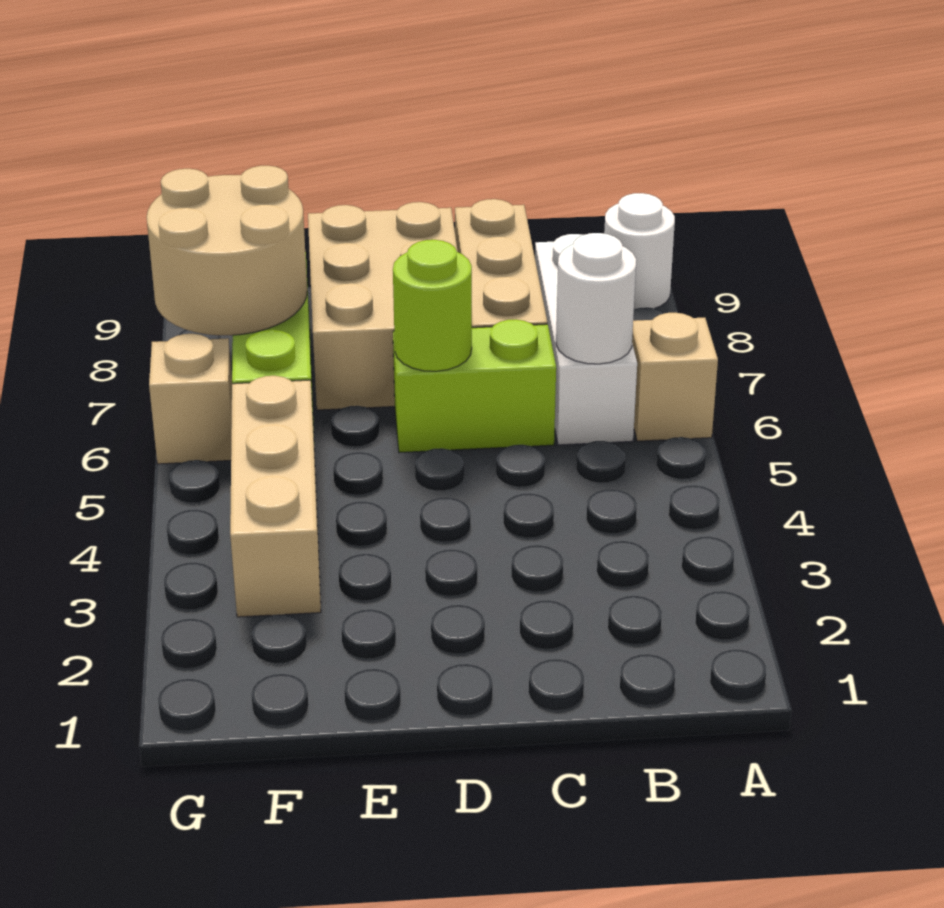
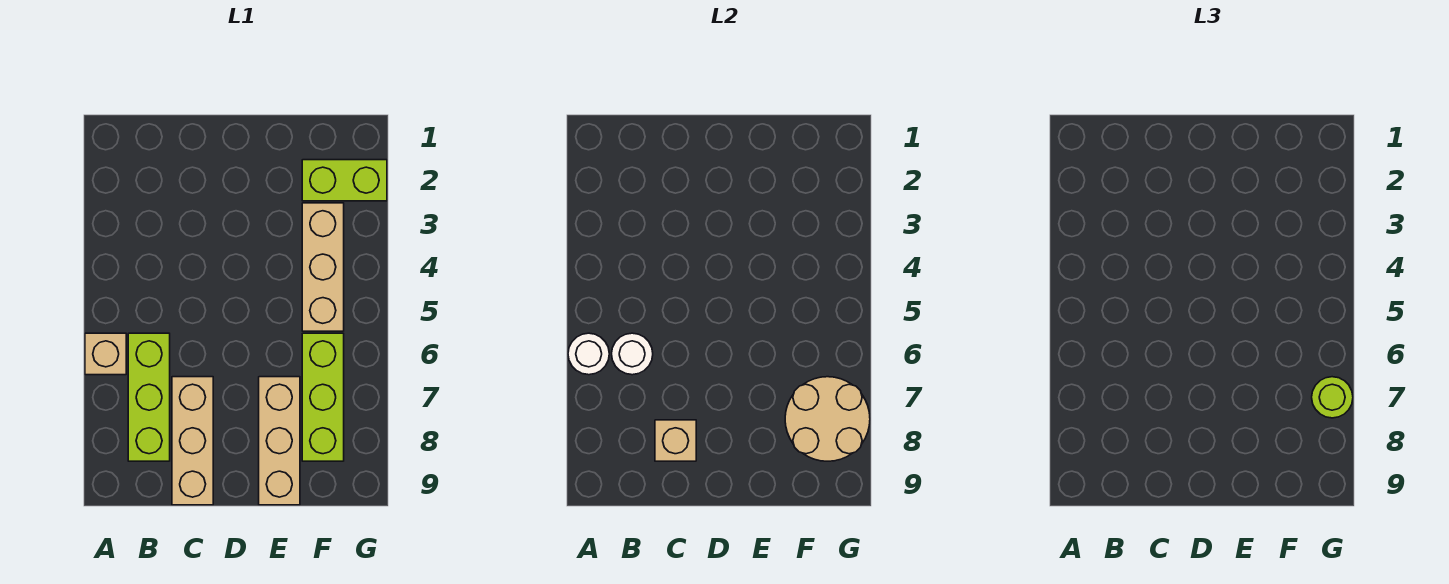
white round brick A9 level 1 -> white round brick A6 level 2
white brick B6:B8 level 1 -> lime brick B6:B8 level 1
lime brick C6:D6 level 1 -> lime brick F2:G2 level 1
lime round brick D6 level 2 -> lime round brick G7 level 3
tan brick D7:E9 level 1 -> tan brick E7:E9 level 1
tan brick G6 level 1 -> tan brick C8 level 2

